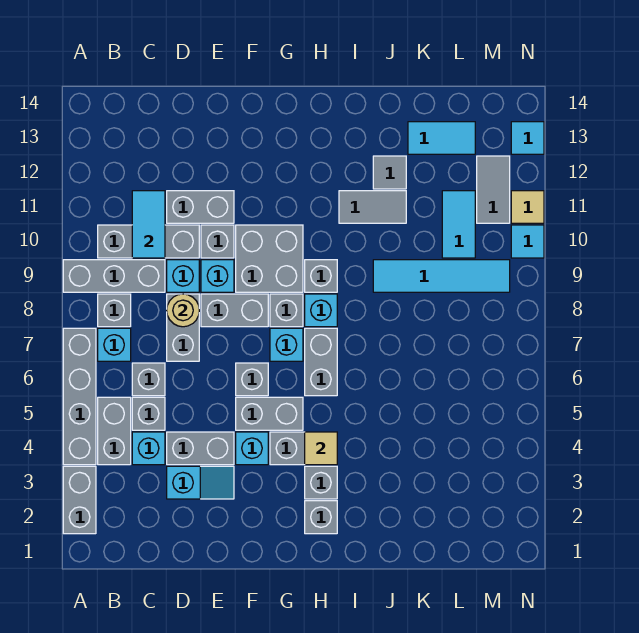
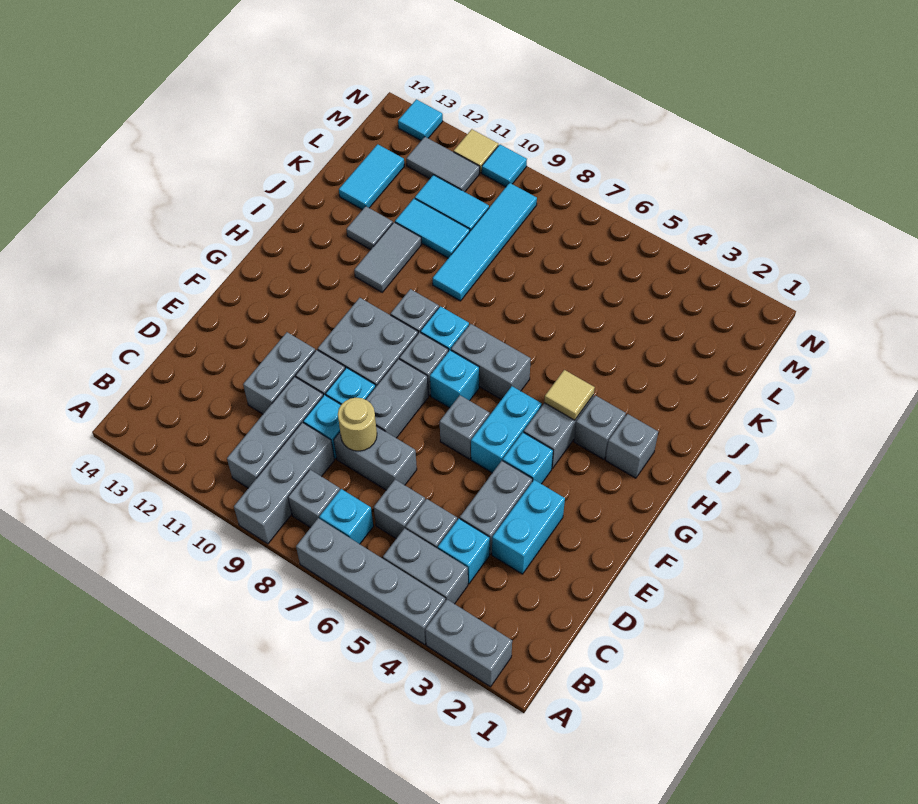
cyan tile C10:C11 level 2 -> cyan tile K10:K11 level 1
cyan slope D3:E3 level 1 top D -> cyan brick D3:E3 level 1
grey brick F5:G5 level 1 -> cyan brick F5:G5 level 1

